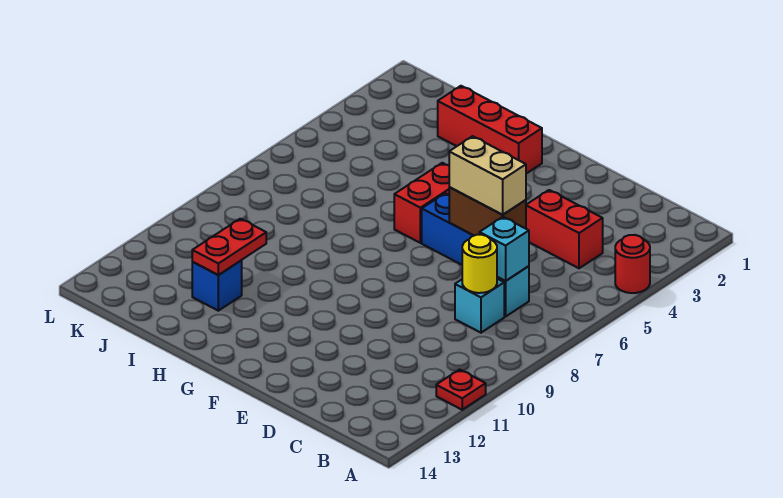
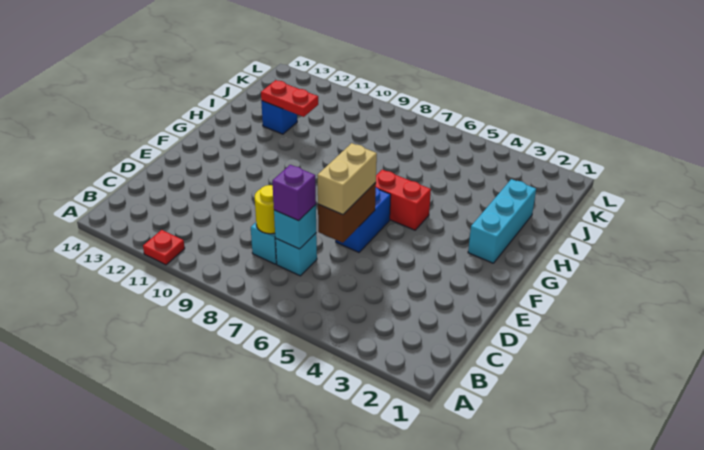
red round brick A4 level 1 -> none
red brick C4:D4 level 1 -> none
none -> purple brick C7 level 3
red brick G2:I2 level 1 -> cyan brick G2:I2 level 1

